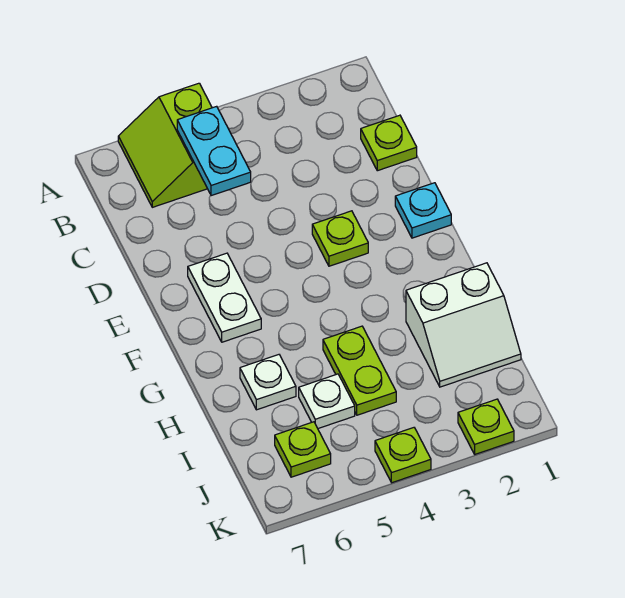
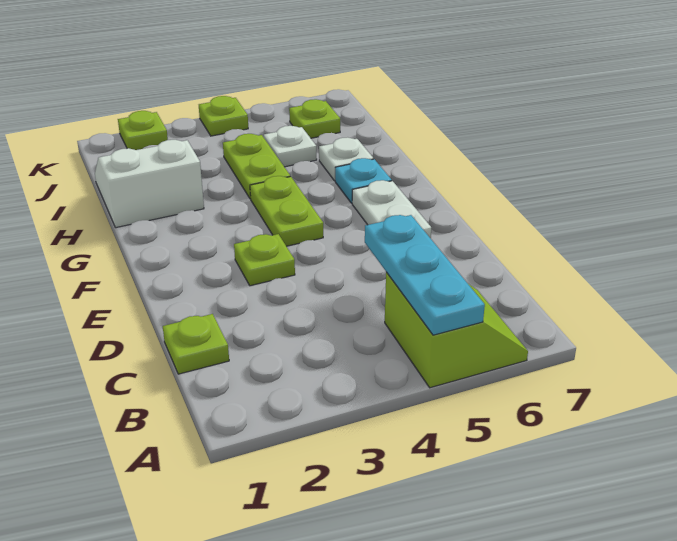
cyan plate B5:C5 level 2 -> cyan plate A5:C5 level 2
cyan plate E1 level 1 -> cyan plate G6 level 1
none -> lime plate F4:G4 level 1

